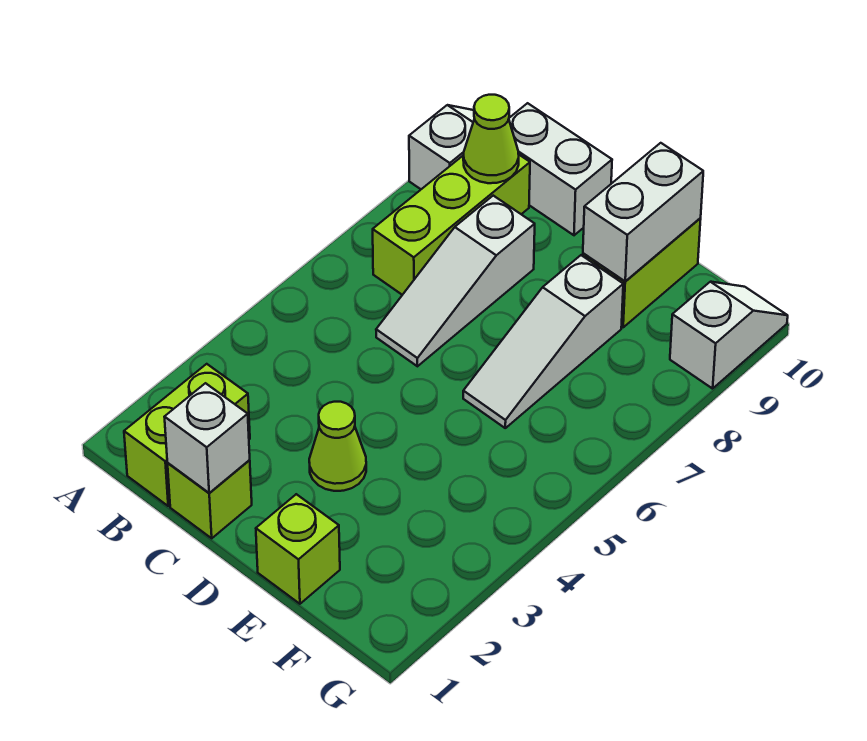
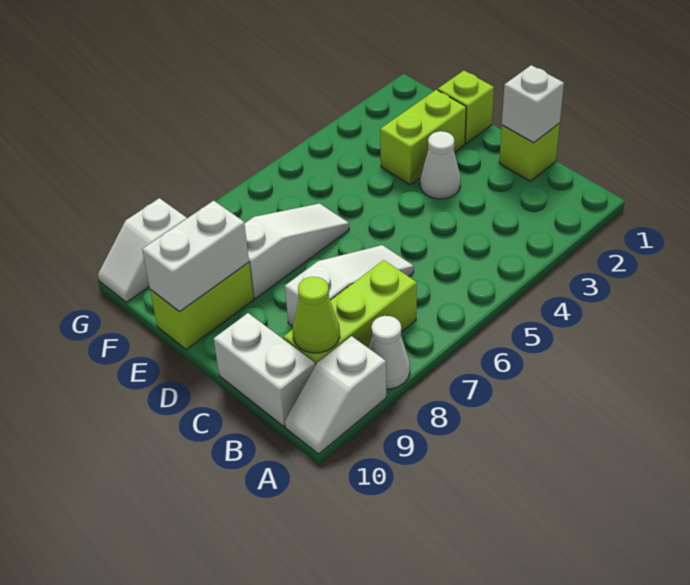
none -> white cone A8 level 1
lime brick B1:B2 level 1 -> lime brick E2:E3 level 1
lime cone D3 level 1 -> white cone D3 level 1

